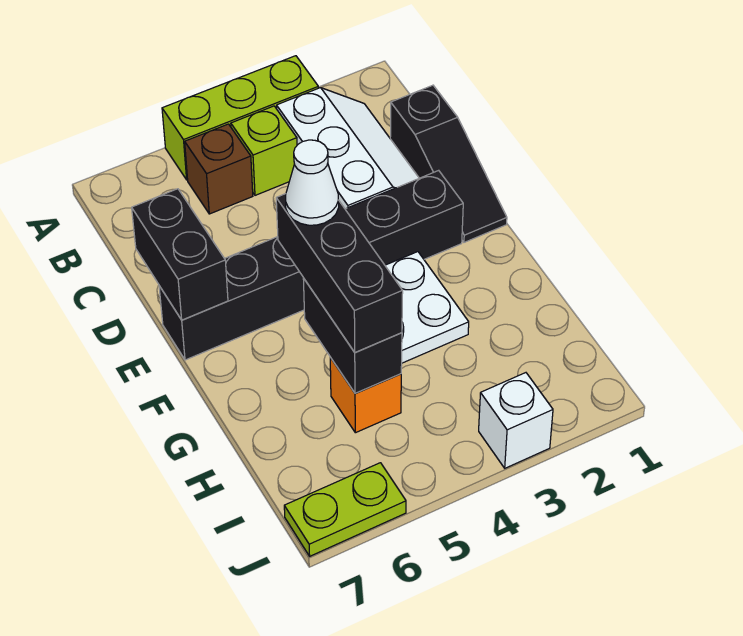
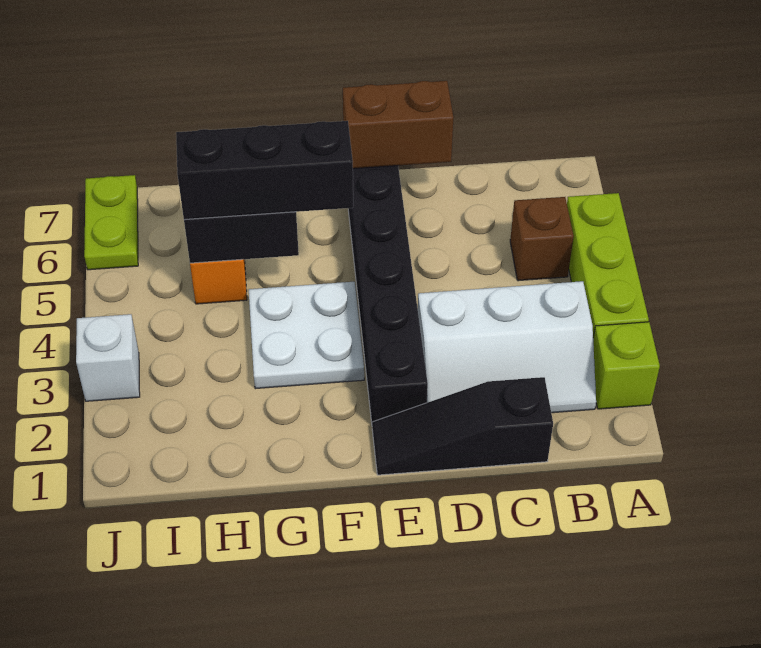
lime brick B4 level 1 -> lime brick A2 level 1
black brick D7:E7 level 2 -> brown brick D7:E7 level 2
white cone F5 level 4 -> none

